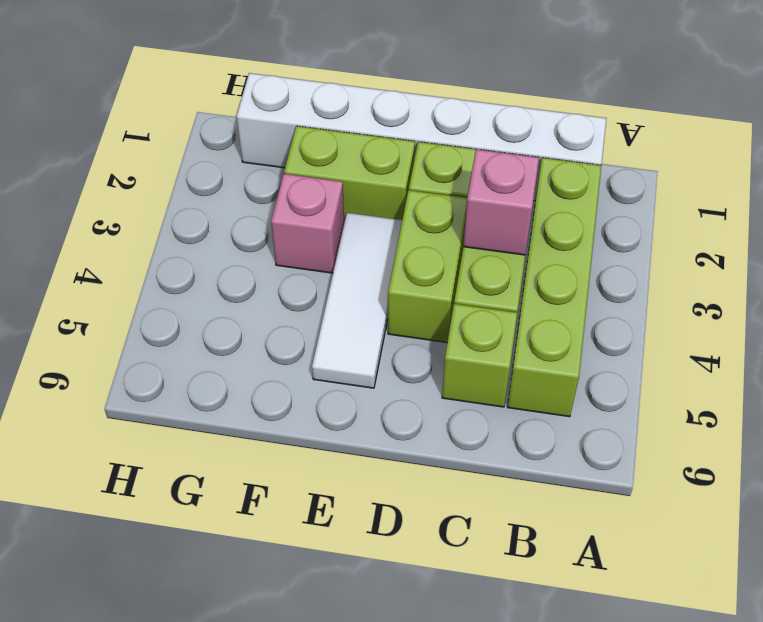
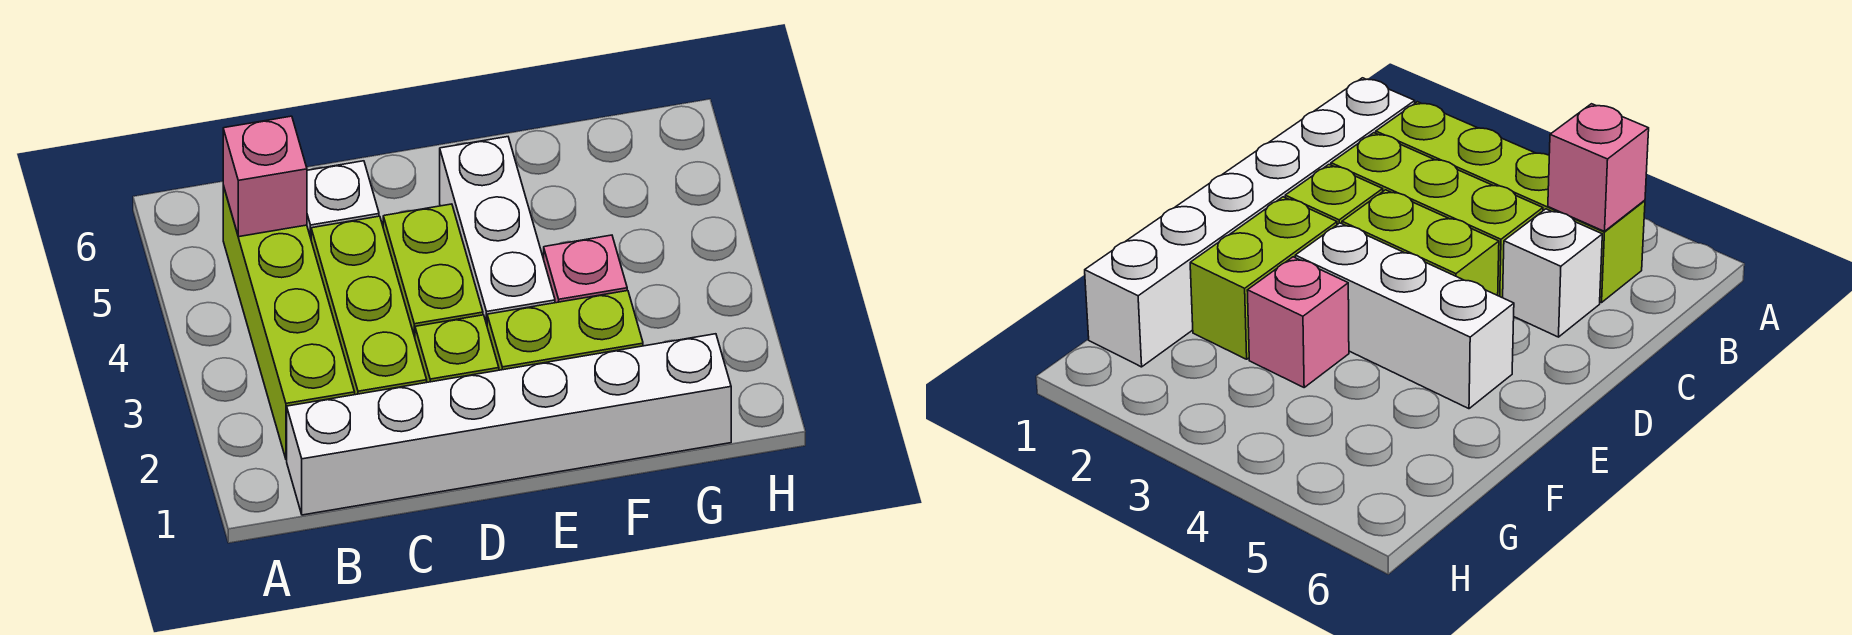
pink brick C3 level 2 -> pink brick B5 level 2
lime brick C5 level 1 -> white brick C5 level 1
white tile E3:E5 level 1 -> white brick E3:E5 level 1

